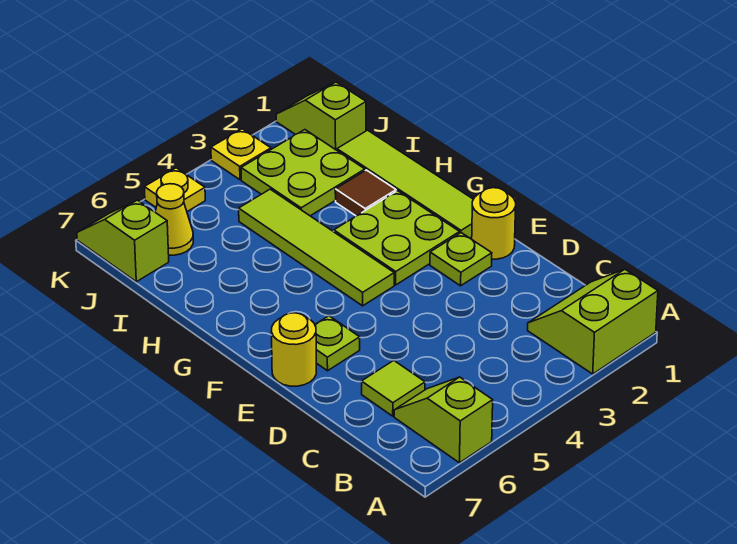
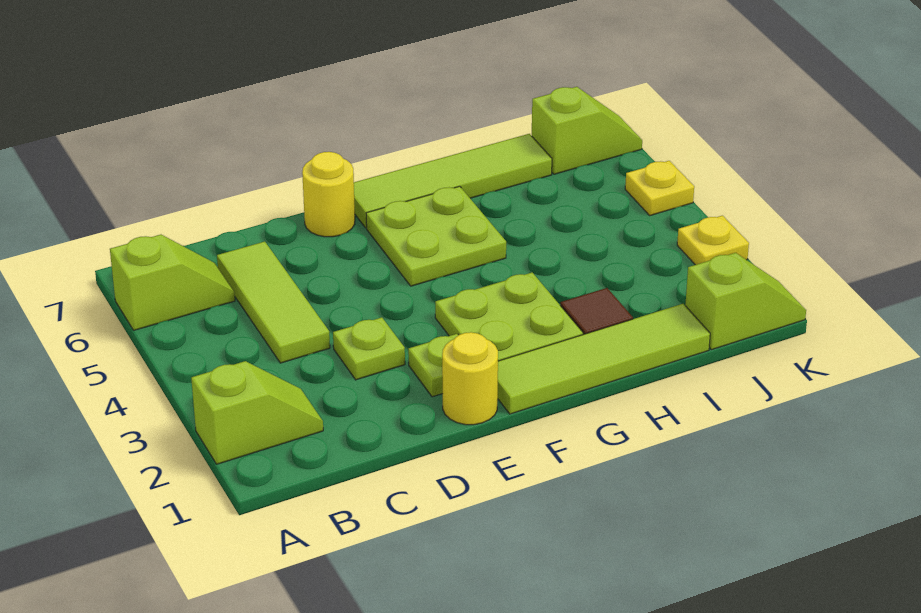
lime slope A1:B2 level 1 top A -> lime slope A2:B2 level 1 top A
lime tile C6 level 1 -> lime tile C4:C6 level 1
lime plate E6 level 1 -> lime plate D3 level 1
lime tile F4:I4 level 1 -> lime tile F7:I7 level 1
lime plate I2:J3 level 1 -> lime plate F5:G6 level 1
yellow cone J6 level 1 -> none

